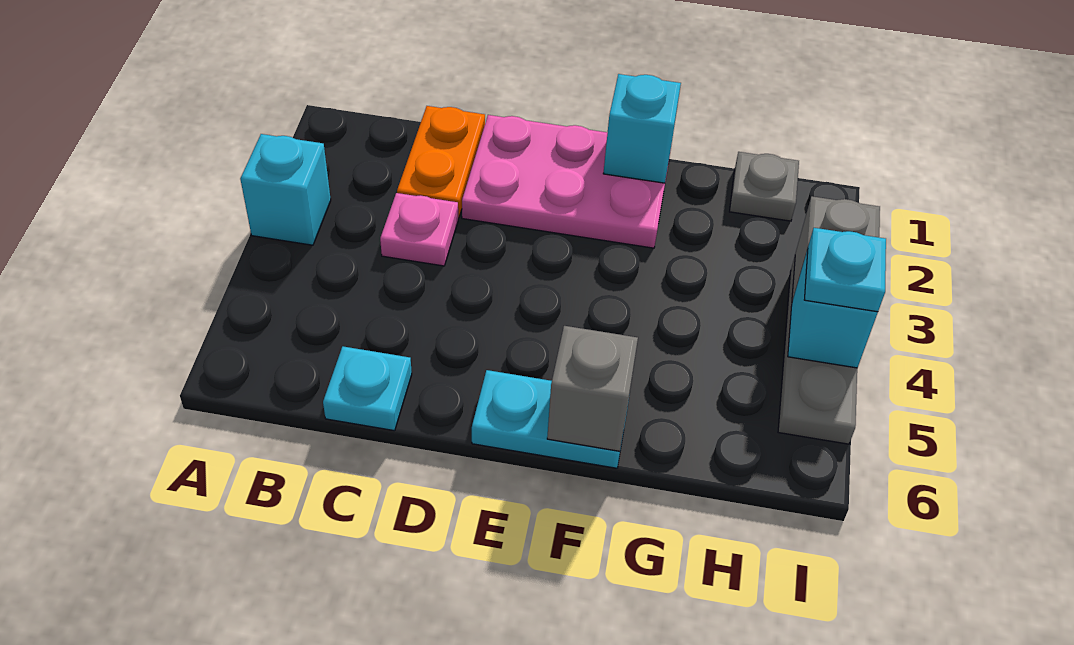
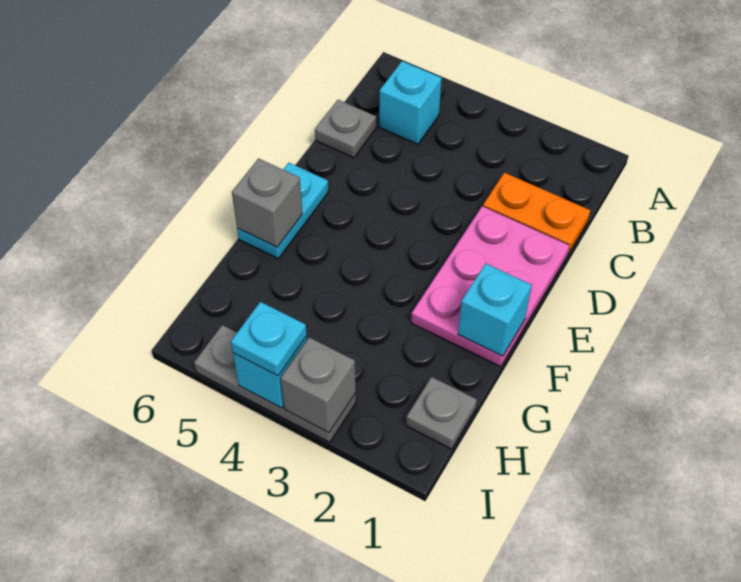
cyan brick A3 level 1 -> cyan brick B5 level 1
pink plate C3 level 1 -> none
cyan plate C6 level 1 -> grey plate C6 level 1

